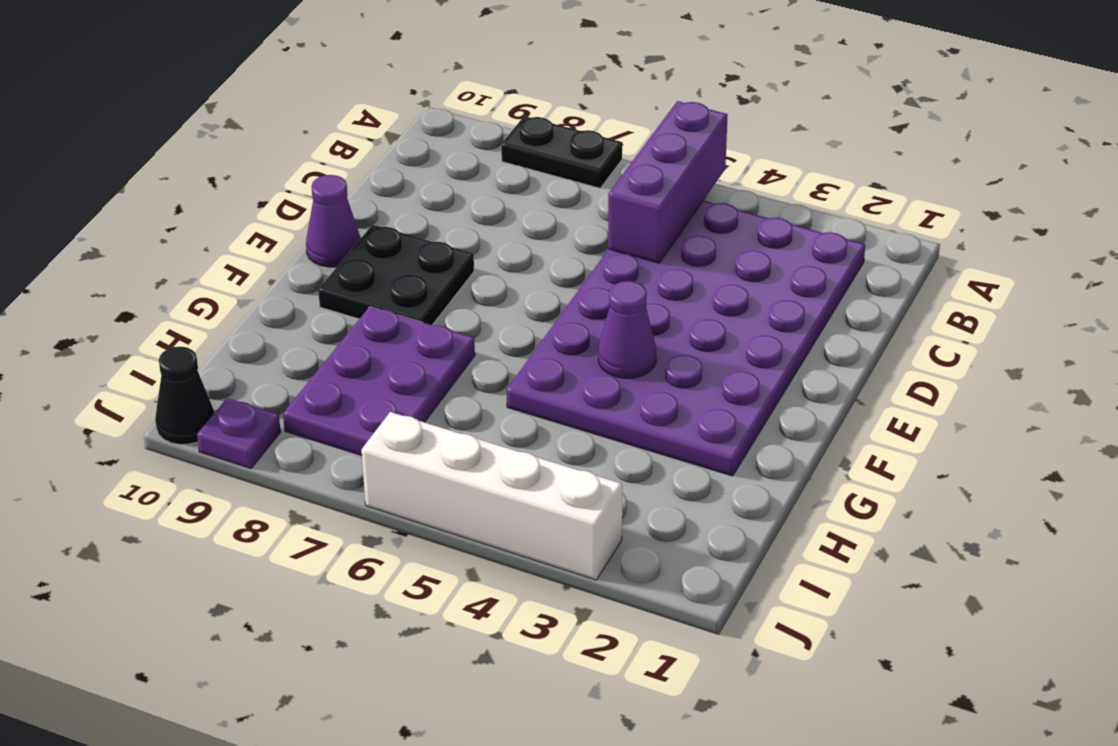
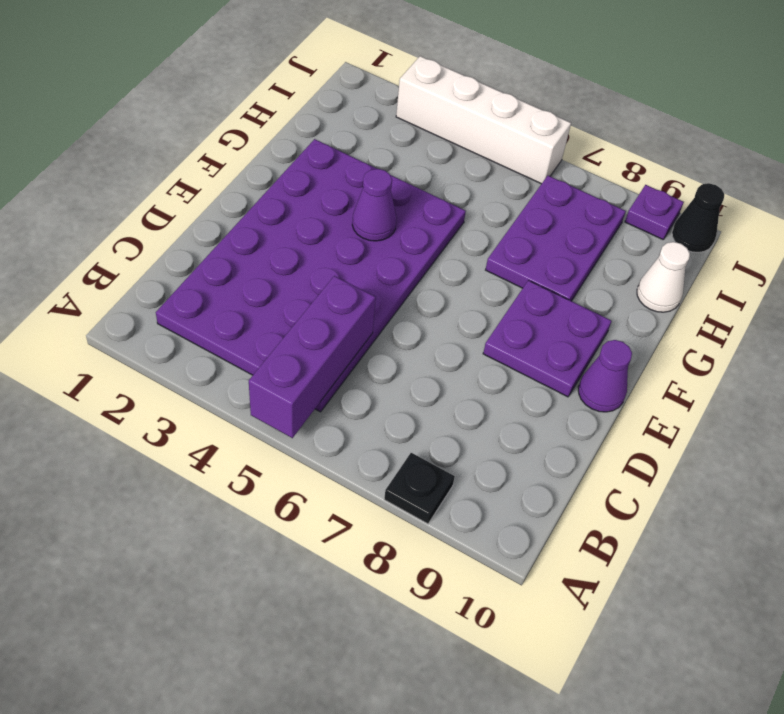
black plate A7:A8 level 1 -> black plate A8 level 1
black plate E8:F9 level 1 -> purple plate E8:F9 level 1
none -> white cone H10 level 1

